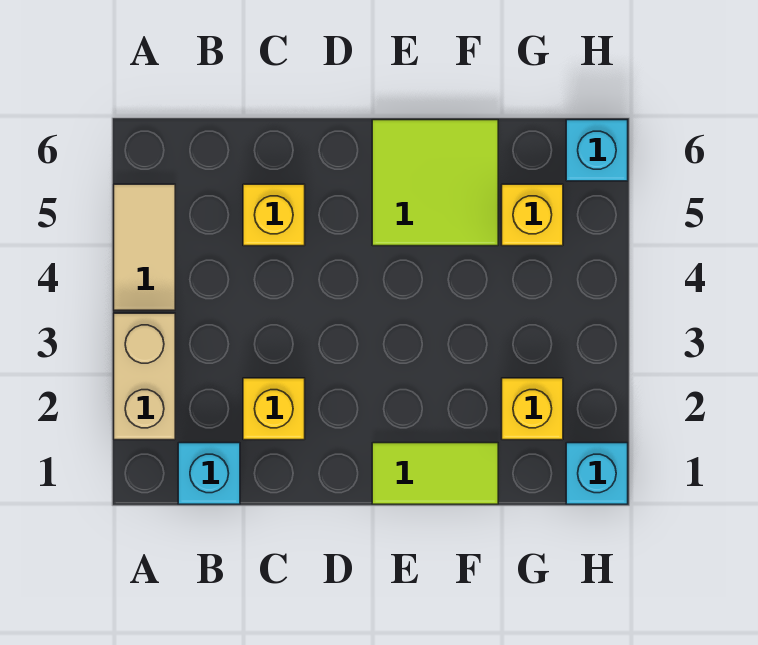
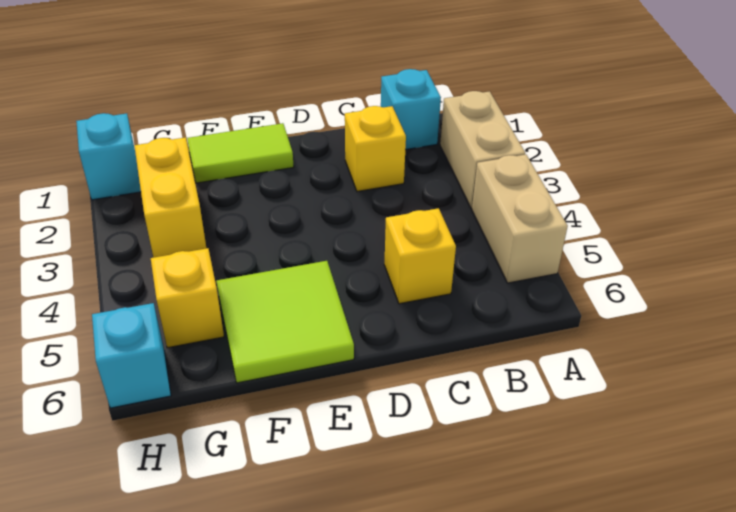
tan tile A4:A5 level 1 -> tan brick A4:A5 level 1
yellow brick G2 level 1 -> yellow brick G2:G3 level 1

